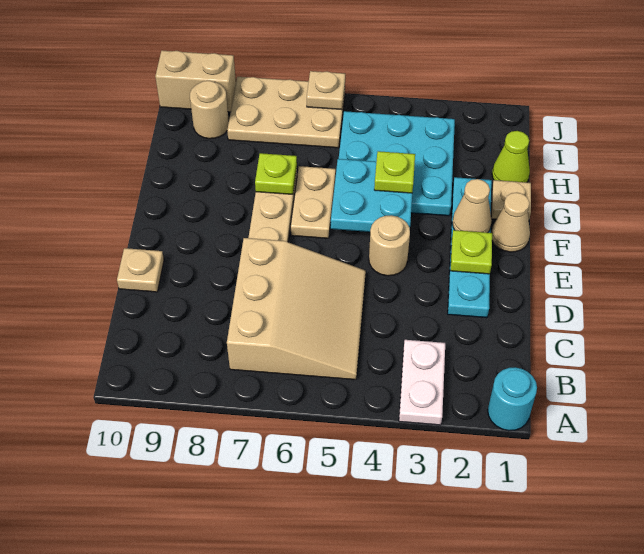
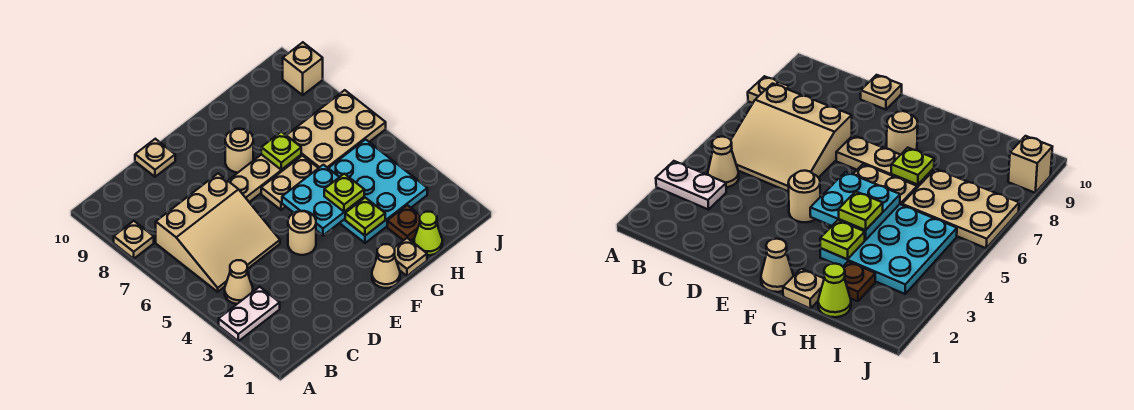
cyan round brick A1 level 1 -> none
cyan plate D2:G2 level 1 -> none
lime plate E2 level 2 -> lime plate G3 level 2
tan cone F2 level 2 -> tan cone B4 level 1
none -> brown plate H2 level 1
tan plate I6:J8 level 1 -> tan plate H6:J7 level 1
tan round brick I9 level 1 -> tan round brick F8 level 1
tan plate J6 level 2 -> tan plate A8 level 1
tan brick J9:J10 level 1 -> tan brick J9 level 1

